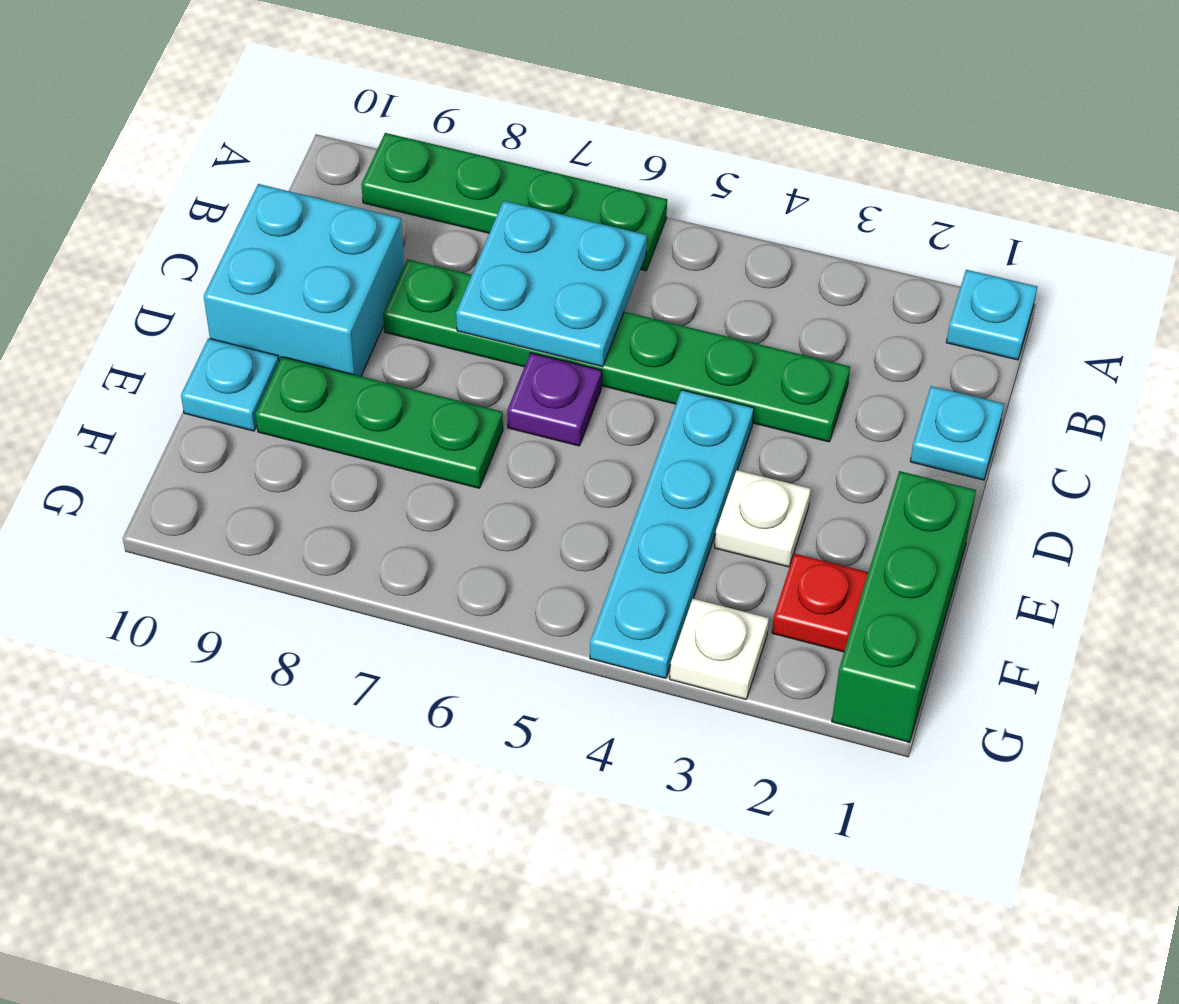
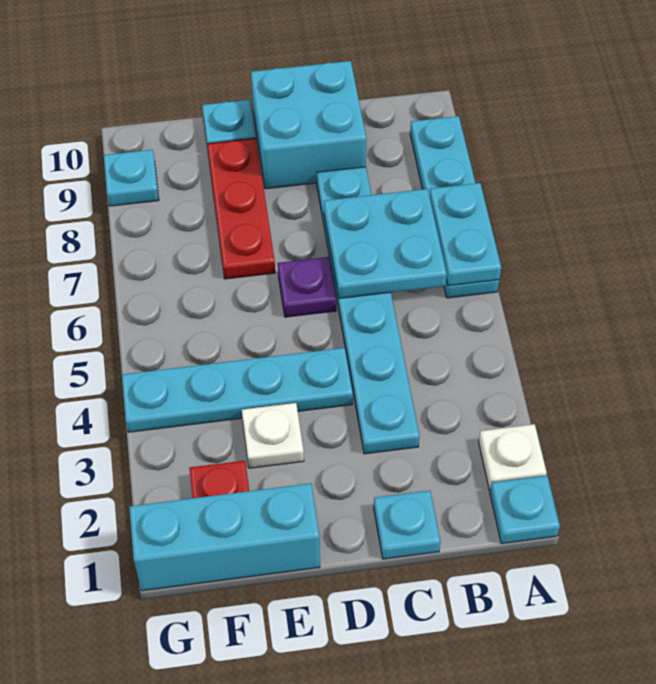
green plate A6:A9 level 1 -> cyan plate A6:A9 level 1
none -> cyan plate A6:A7 level 2
green plate C3:C8 level 1 -> cyan plate C3:C8 level 1
green brick E1:G1 level 1 -> cyan brick E1:G1 level 1
green plate E7:E9 level 1 -> red plate E7:E9 level 1
white plate G3 level 1 -> white plate A2 level 1
none -> cyan plate G9 level 1

